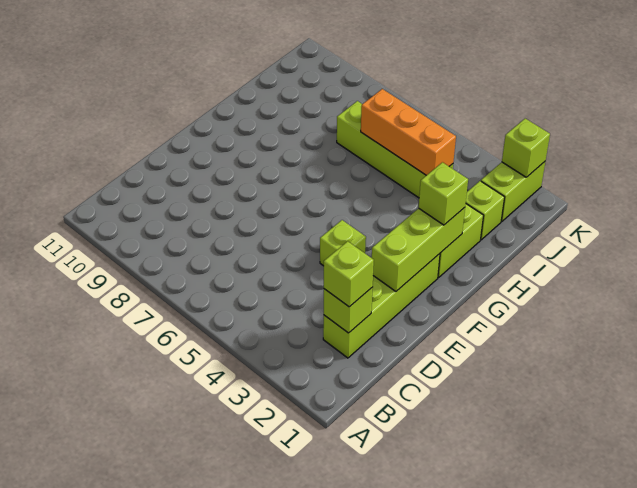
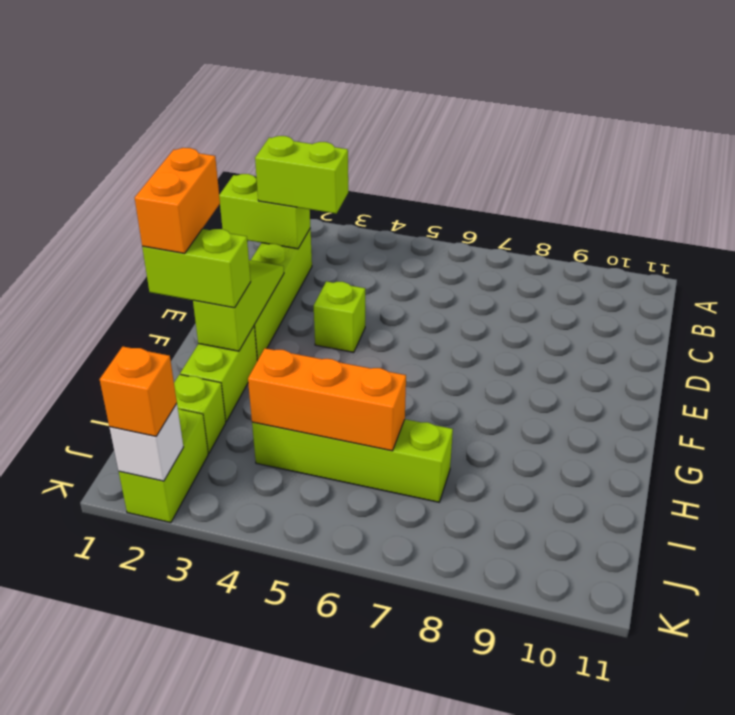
lime brick C2 level 2 -> lime brick C1:C2 level 2
lime brick C2 level 3 -> lime brick C2:C3 level 3
lime brick E2:G2 level 2 -> lime slope E2:G2 level 2 top G
none -> orange brick F1:G1 level 4
lime brick G2 level 3 -> lime brick G1:G2 level 3
lime brick K2 level 2 -> white brick K2 level 2
none -> orange brick K2 level 3

